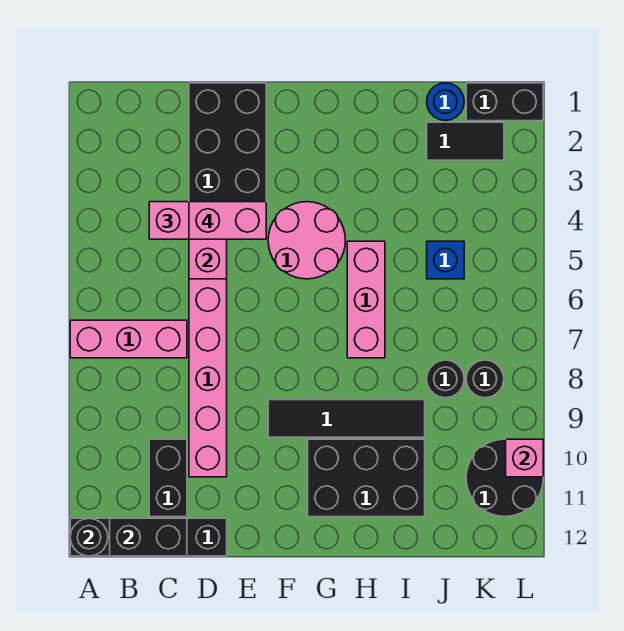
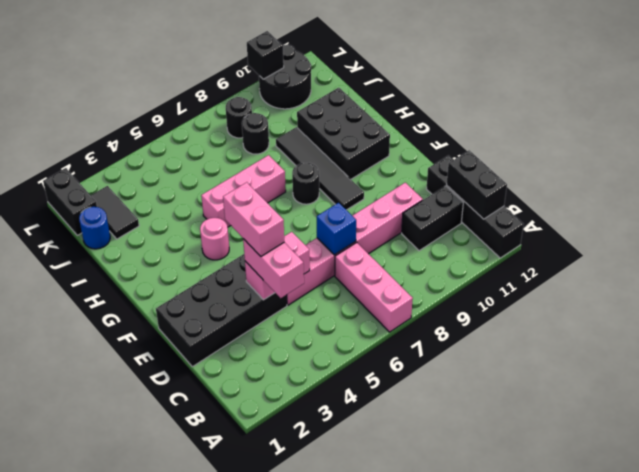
black round brick A12 level 2 -> black round brick G8 level 1
pink round brick F4:G5 level 1 -> pink round brick G4 level 1
blue brick J5 level 1 -> blue brick D7 level 2
pink brick L10 level 2 -> black brick L10 level 2

